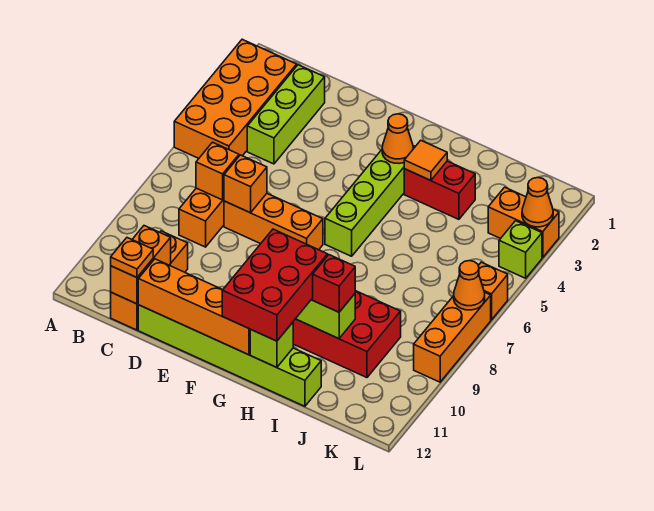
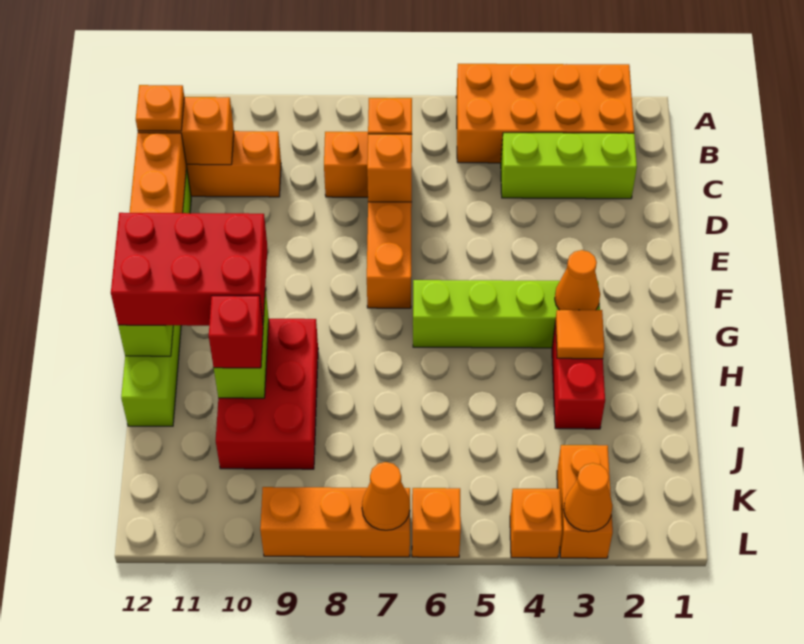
lime brick L4 level 1 -> orange brick L4 level 1

